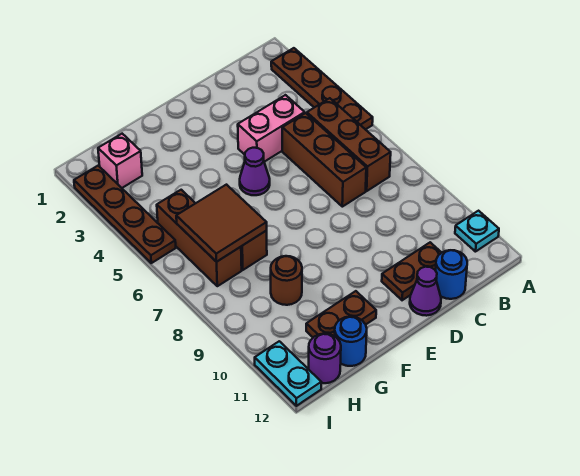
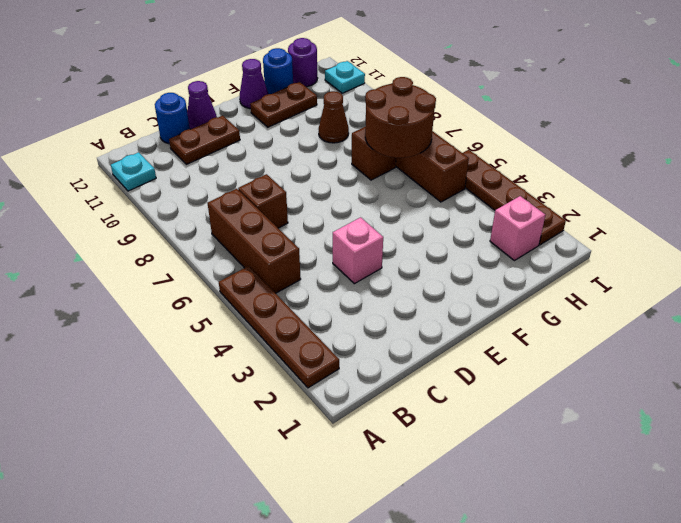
pink brick C4:D4 level 1 -> pink brick D4 level 1
brown brick C5:C7 level 1 -> brown brick C7 level 1
purple cone E5 level 1 -> purple cone F12 level 1
brown tile G6:H7 level 2 -> brown round brick G6:H7 level 2
brown round brick G9 level 1 -> brown cone G9 level 1
cyan plate I11:I12 level 1 -> cyan plate I11 level 1

